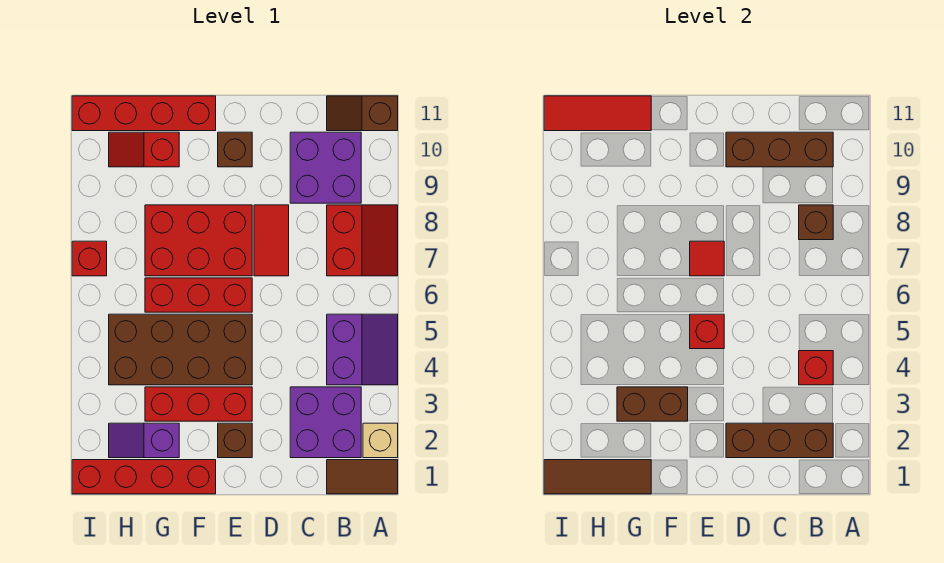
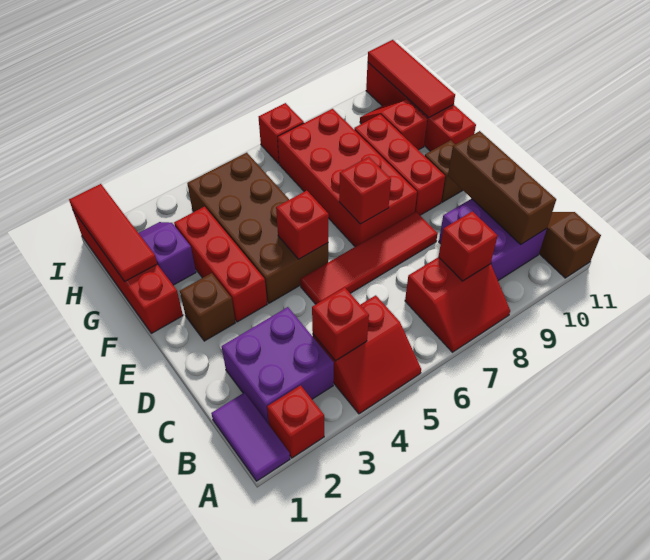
brown tile A1:B1 level 1 -> purple tile A1:B1 level 1
tan brick A2 level 1 -> red brick A2 level 1
purple slope A4:B5 level 1 top B -> red slope A4:B5 level 1 top B
brown brick B2:D2 level 2 -> none
brown brick B8 level 2 -> red brick B8 level 2
red tile D7:D8 level 1 -> red tile D5:D8 level 1
red brick E6:G6 level 1 -> red brick E9:G9 level 1
red brick E7:G8 level 1 -> red brick E7:H8 level 1
red tile E7 level 2 -> red brick E7 level 2
brown brick F3:G3 level 2 -> none
brown tile G1:I1 level 2 -> red tile G1:I1 level 2

